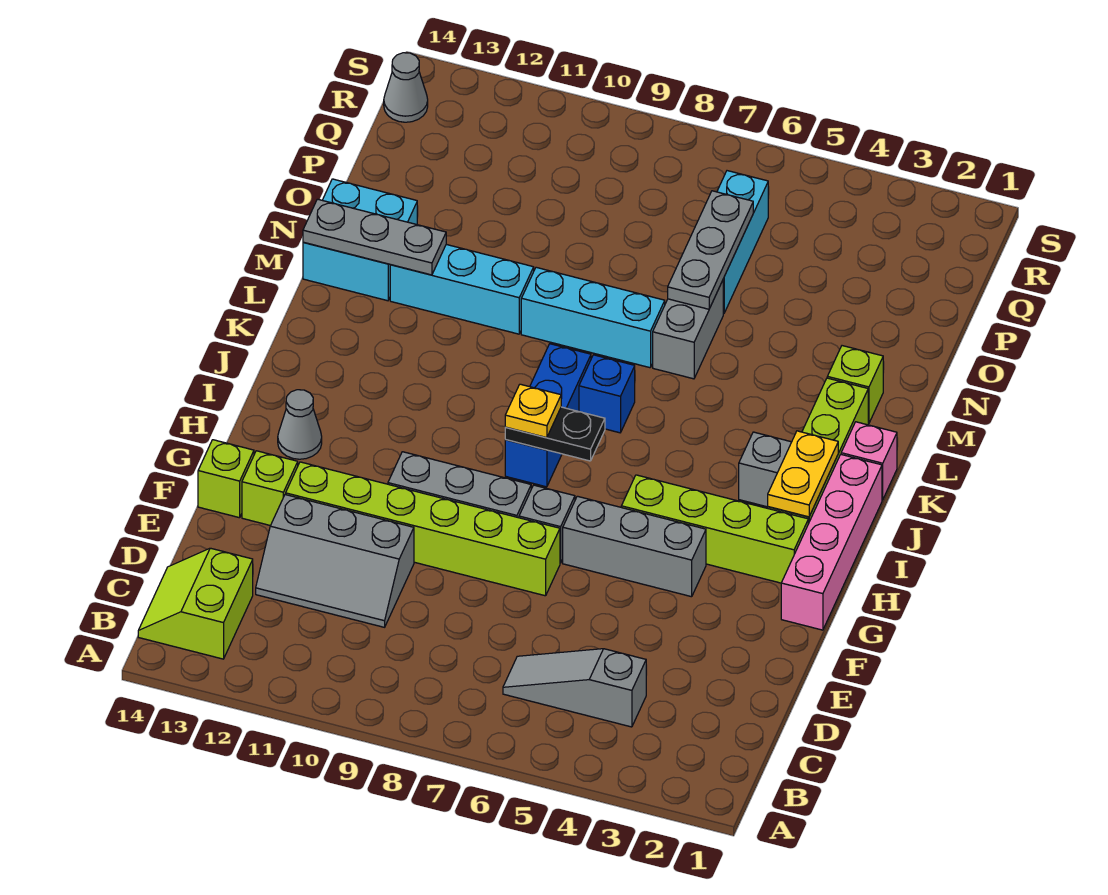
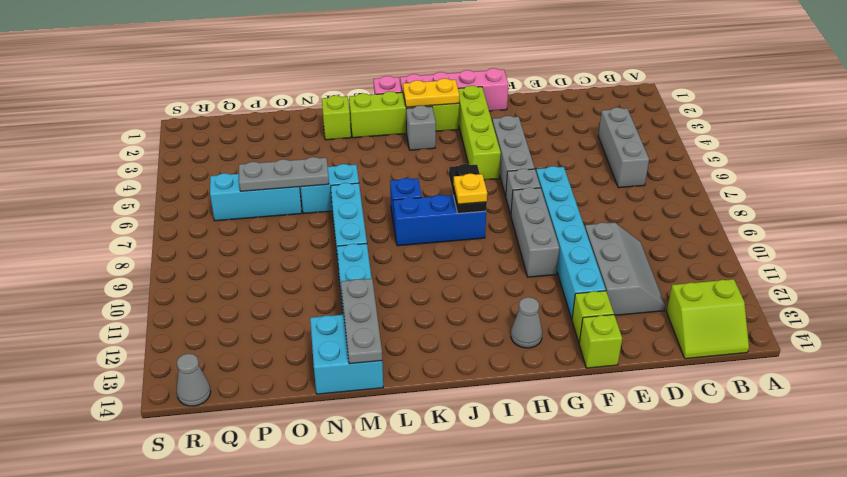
grey slope C4:C6 level 1 top 4 -> grey brick C4:C6 level 1
lime brick F7:F12 level 1 -> cyan brick F7:F12 level 1
grey brick M6:N6 level 1 -> cyan brick M6:N6 level 1

